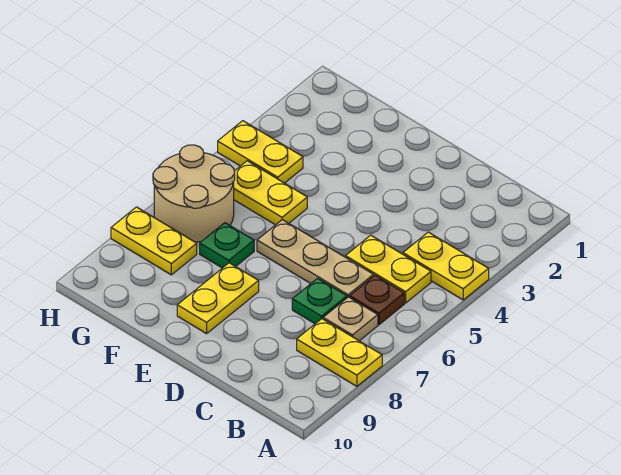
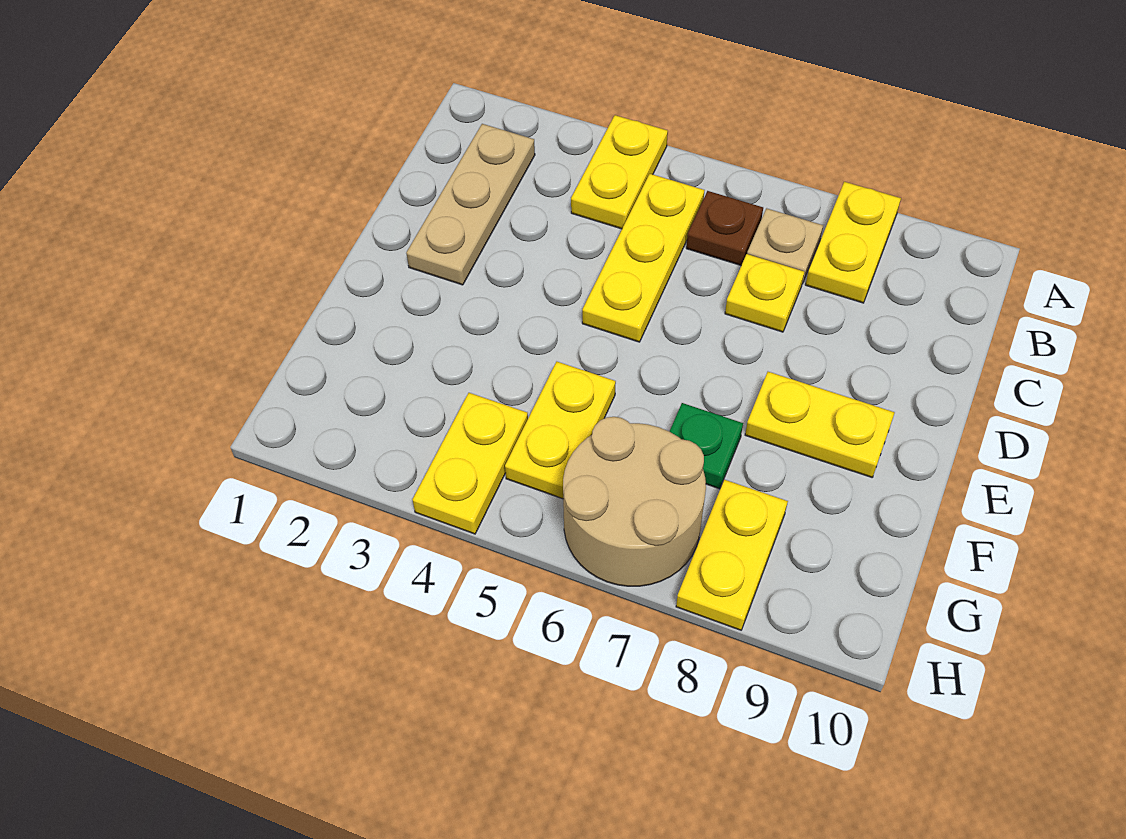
yellow plate B5:C5 level 1 -> yellow plate B5:D5 level 1
tan plate C6:E6 level 1 -> tan plate B2:D2 level 1
green plate C7 level 1 -> yellow plate C7 level 1

